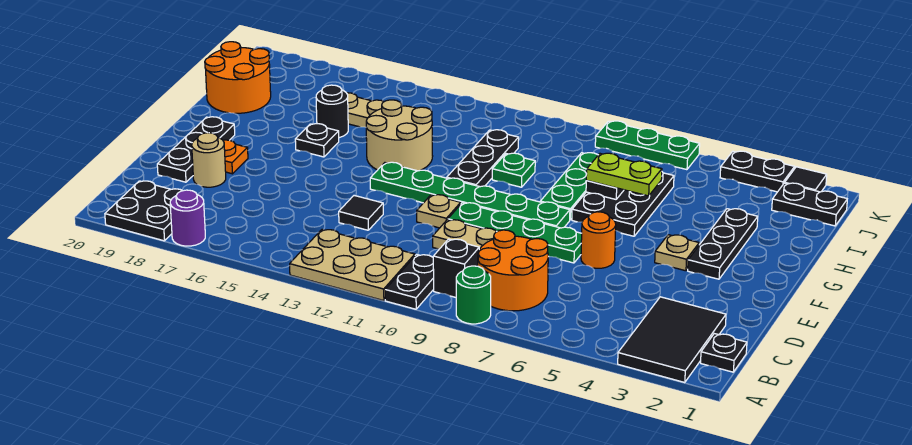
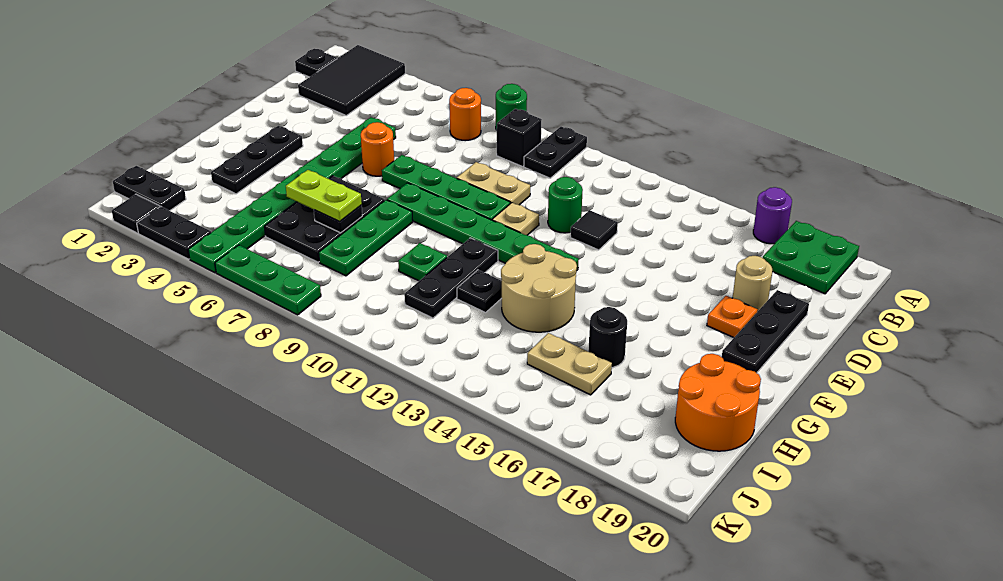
tan plate A11:B13 level 1 -> none
black plate A18:B19 level 1 -> green plate A18:B19 level 1
orange round brick B7:C8 level 1 -> orange round brick B7 level 1
none -> green plate D5:K5 level 1
none -> green round brick D12 level 1
tan plate F4 level 1 -> none
black plate G16 level 1 -> black plate H12 level 1

